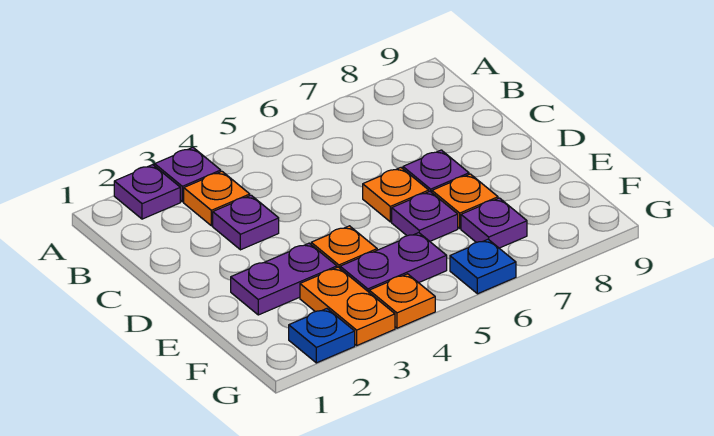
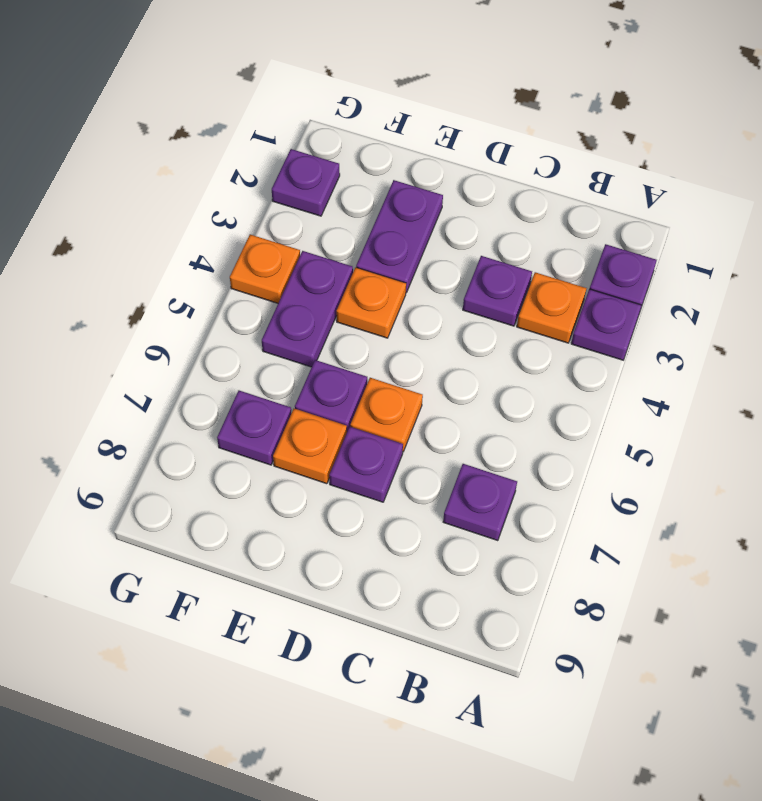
none -> purple plate B7 level 1
orange plate F3:G3 level 1 -> none
blue plate G2 level 1 -> purple plate G2 level 1
blue plate G6 level 1 -> none

